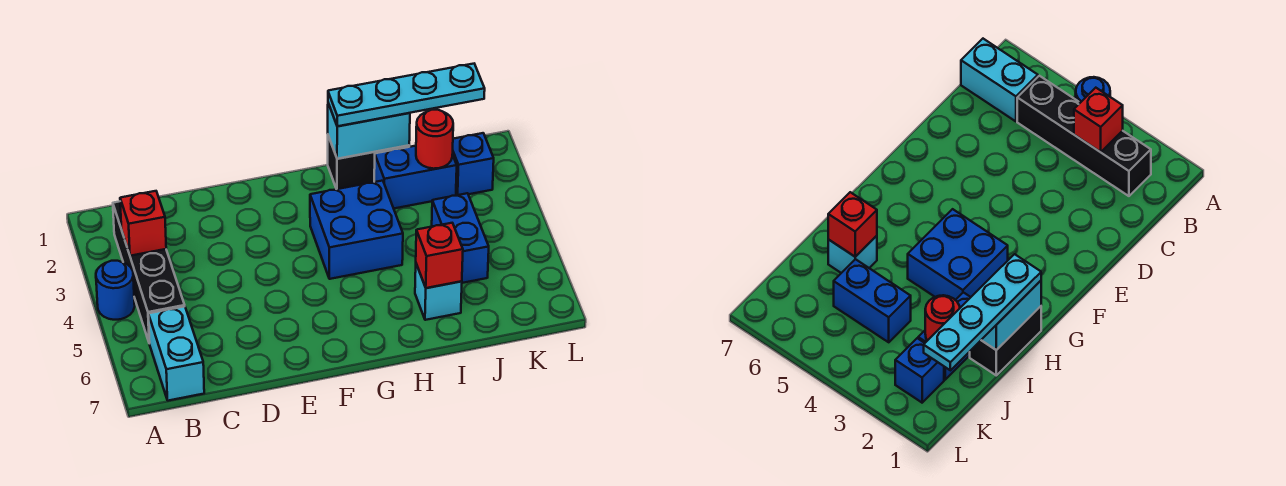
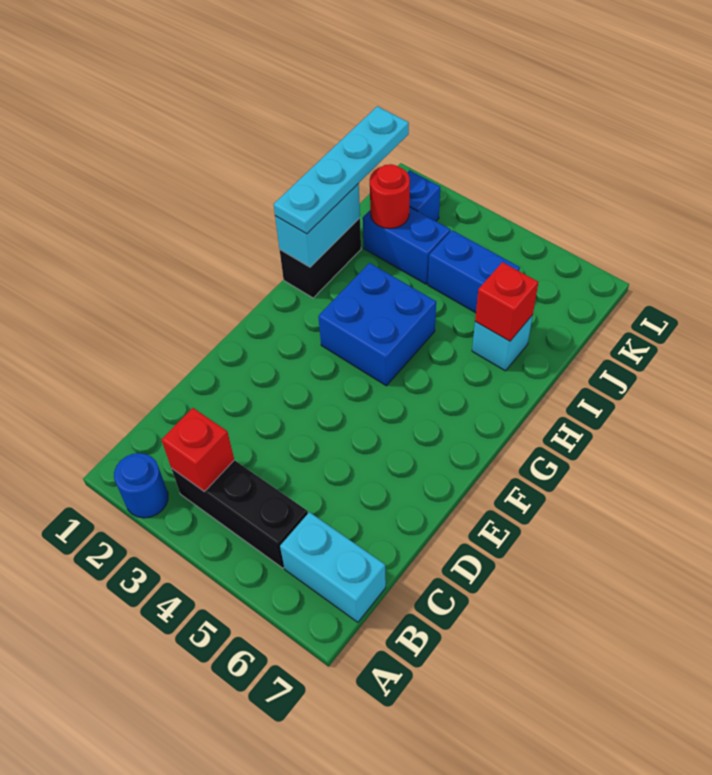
blue round brick A4 level 1 -> blue round brick A2 level 1
black brick B2:B5 level 1 -> black brick B3:B5 level 1
blue brick I2:J2 level 1 -> blue brick J2:J3 level 1

